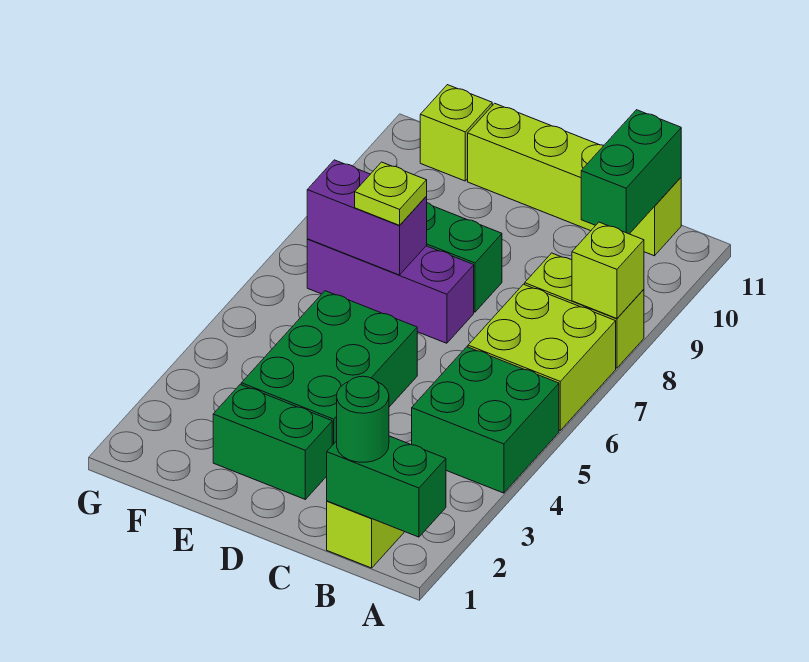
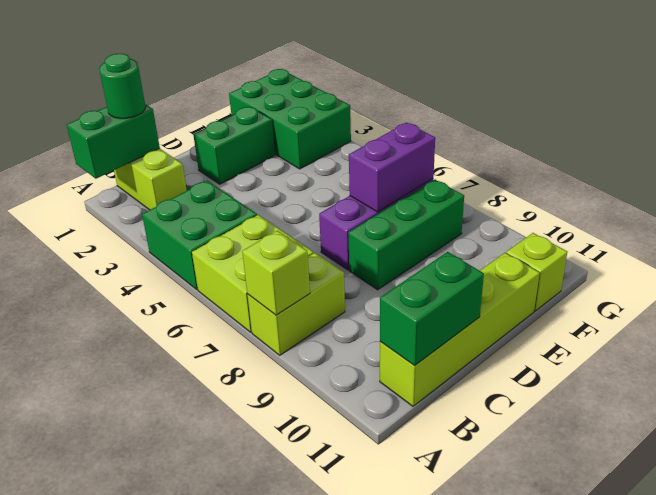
green brick B10:B11 level 2 -> green brick B11:C11 level 2
green brick D3:E5 level 1 -> green brick F1:G3 level 1
lime plate E7 level 3 -> none

